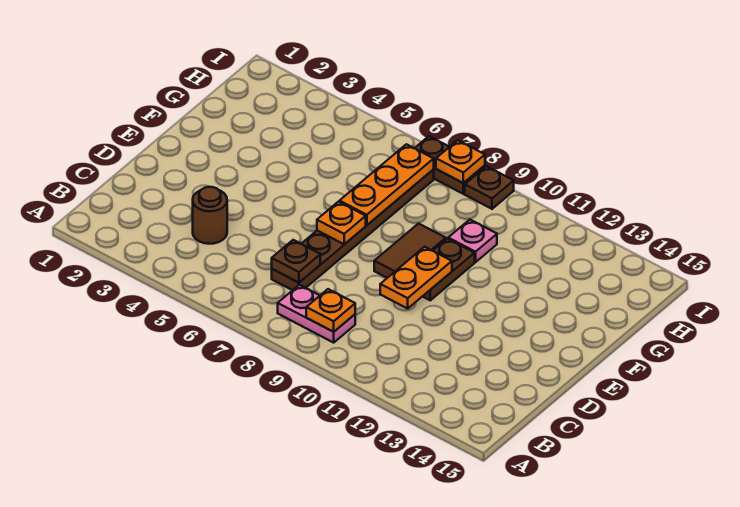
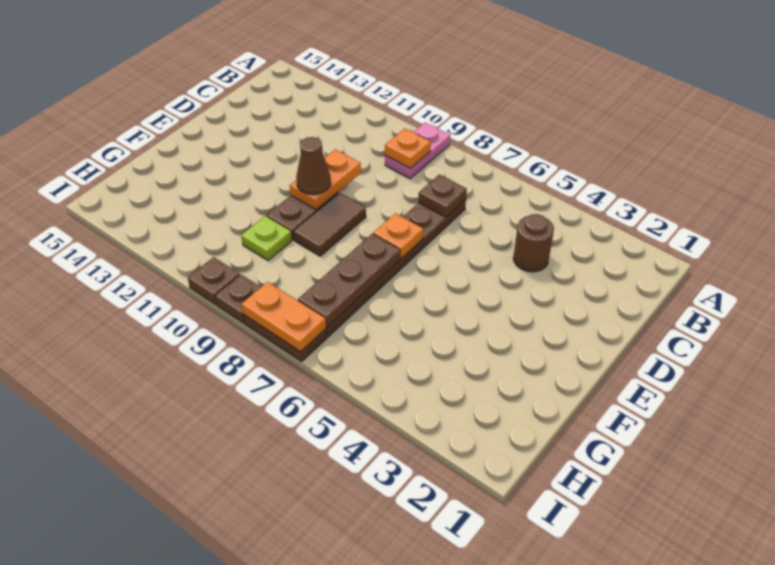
pink plate B8:B9 level 1 -> pink plate A9:B9 level 1
none -> brown cone E10 level 3
orange plate F7:H7 level 2 -> brown plate F7:H7 level 2
pink plate G10 level 1 -> lime plate G10 level 1
orange plate I8 level 2 -> orange plate I7:I8 level 2
none -> brown plate I10 level 1

